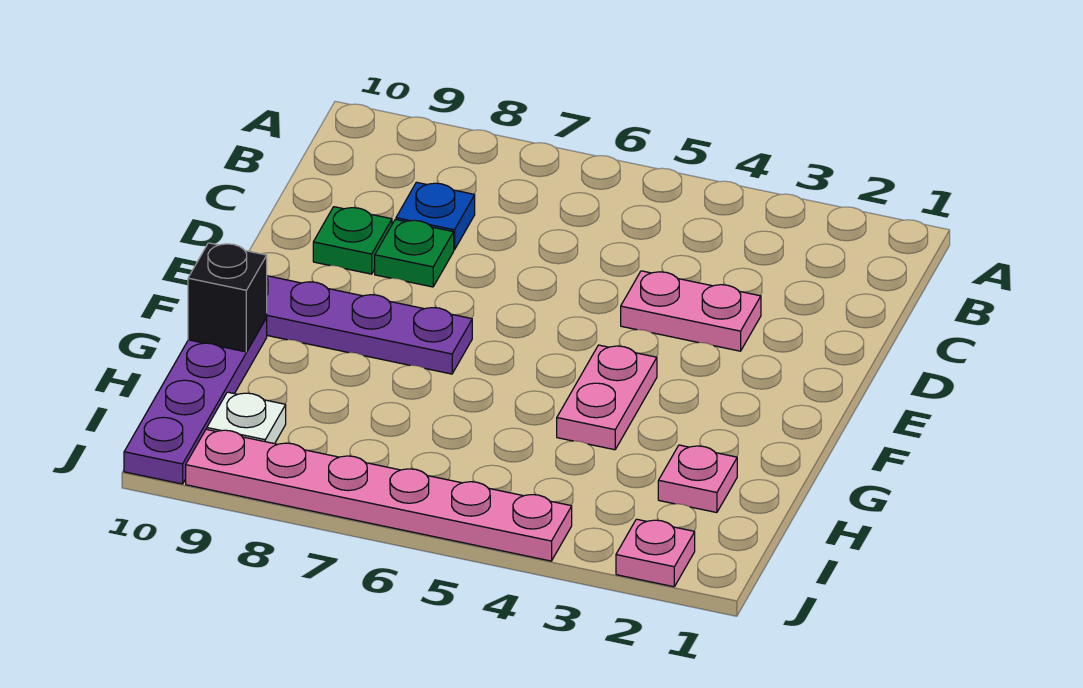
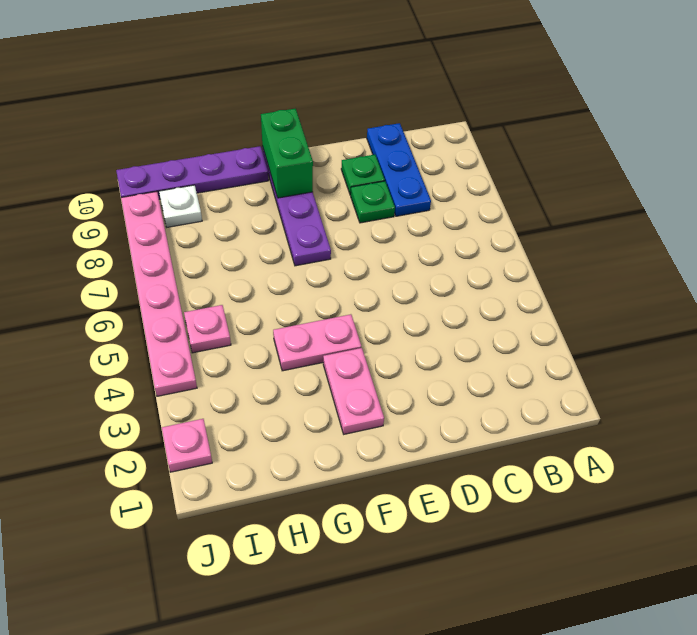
blue plate C8 level 1 -> blue plate C8:C10 level 1
pink plate D3:D4 level 1 -> pink plate F2:F3 level 1
none -> green brick F9:F10 level 2
black brick G10 level 2 -> none
pink plate H2 level 1 -> pink plate I5 level 1

